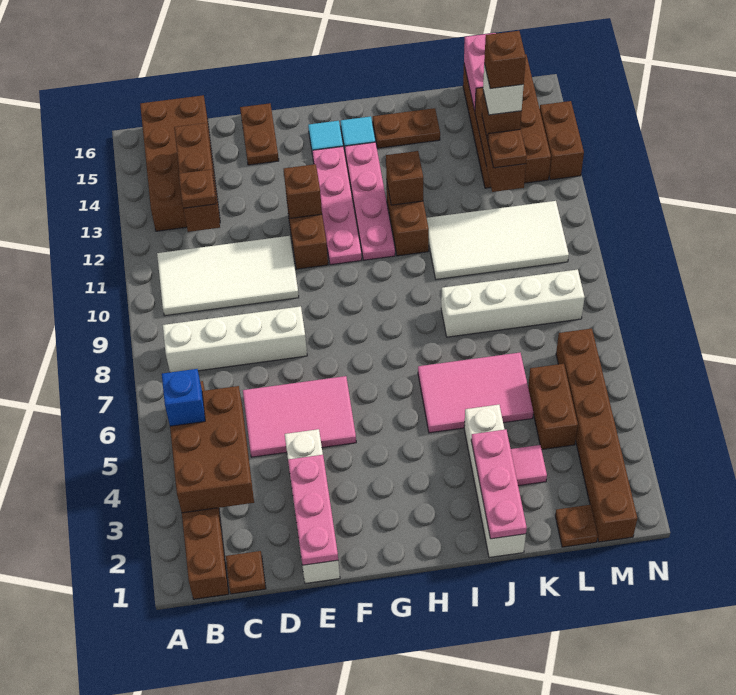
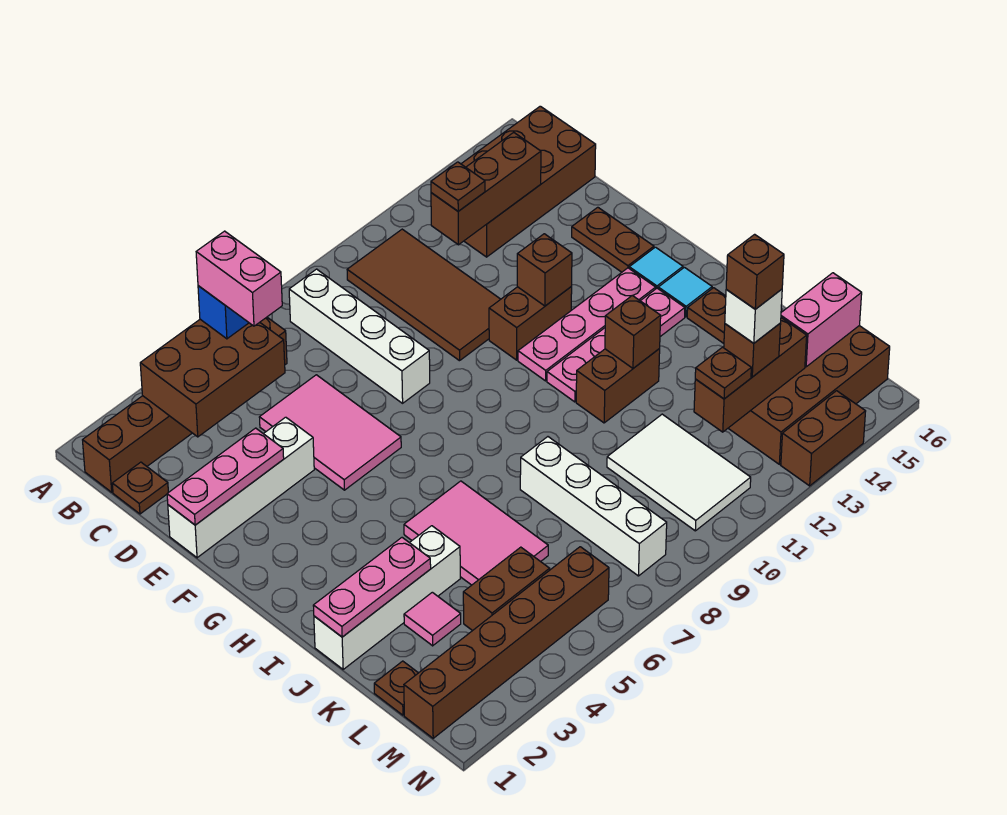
none -> pink brick B5:C5 level 4
white tile B10:E11 level 1 -> brown tile B10:E11 level 1
brown plate E15:E16 level 1 -> brown plate E15:F15 level 1
white tile J10:M11 level 1 -> white tile K10:M11 level 1

